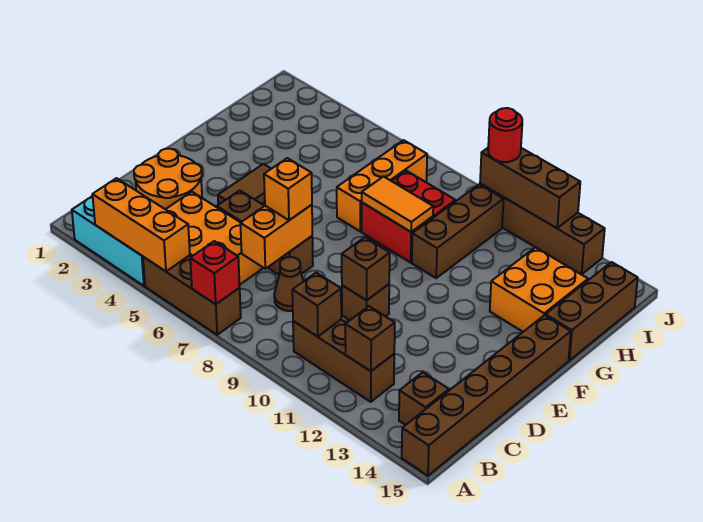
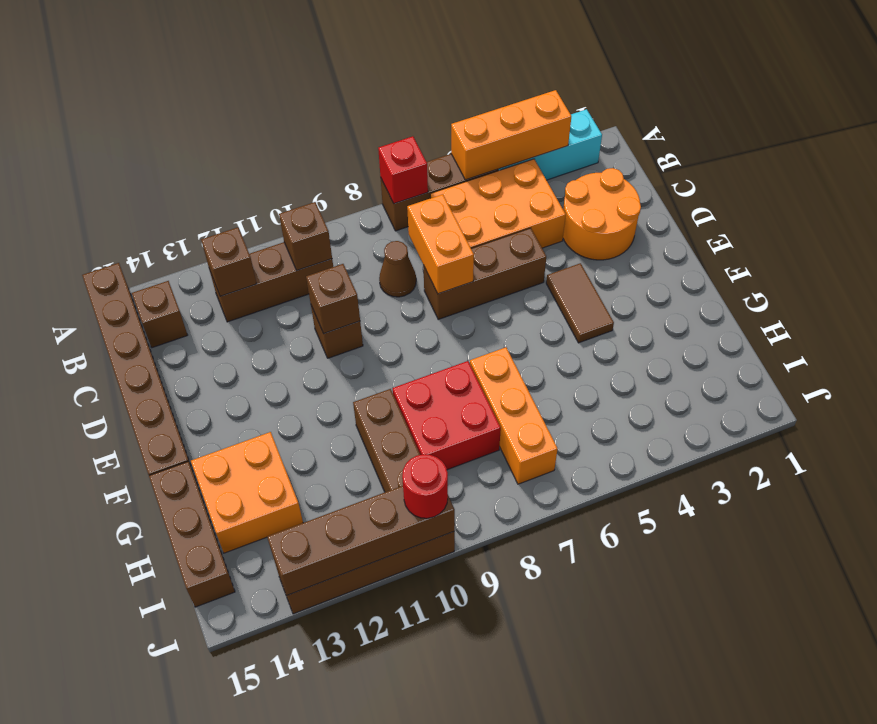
orange brick D7 level 3 -> none
orange tile G8:G9 level 2 -> none
brown brick J10:J12 level 2 -> brown brick J10:J13 level 2

